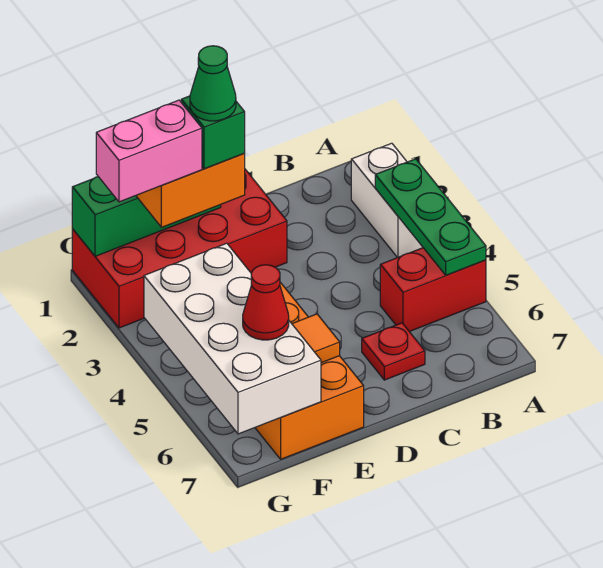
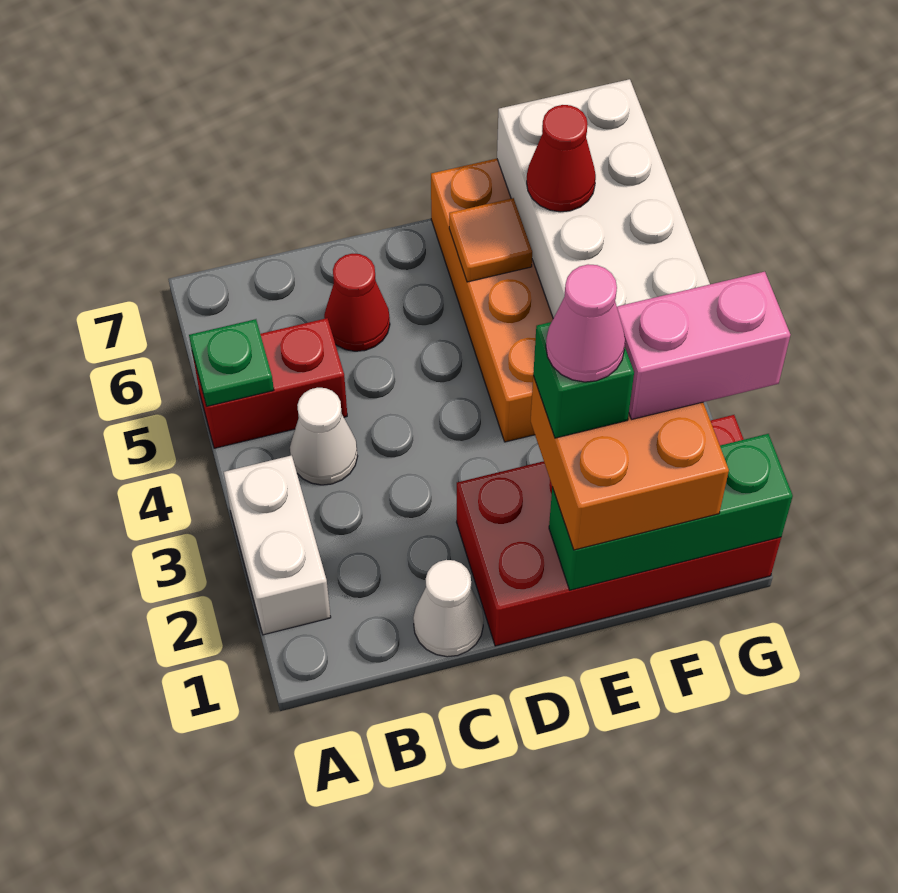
green plate A3:A5 level 2 -> green plate A5 level 2
none -> white cone B4 level 1
none -> white cone C1 level 1
red plate C6 level 1 -> red cone C6 level 1
green cone E2 level 5 -> pink cone E2 level 5

